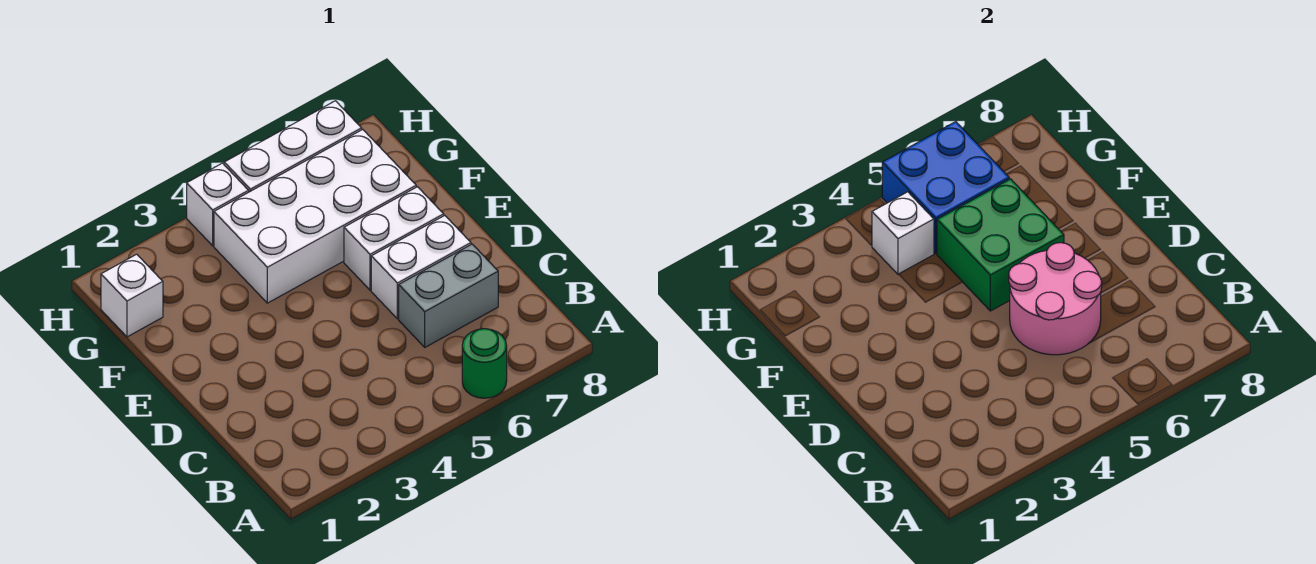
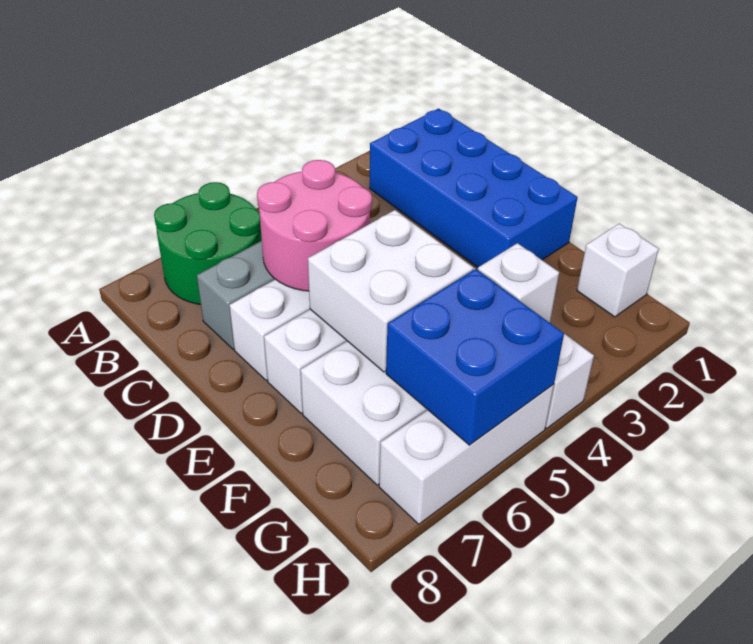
green round brick A6 level 1 -> green round brick A6:B7 level 1
none -> blue brick B1:E2 level 1
green brick E5:F6 level 2 -> white brick E5:F6 level 2

